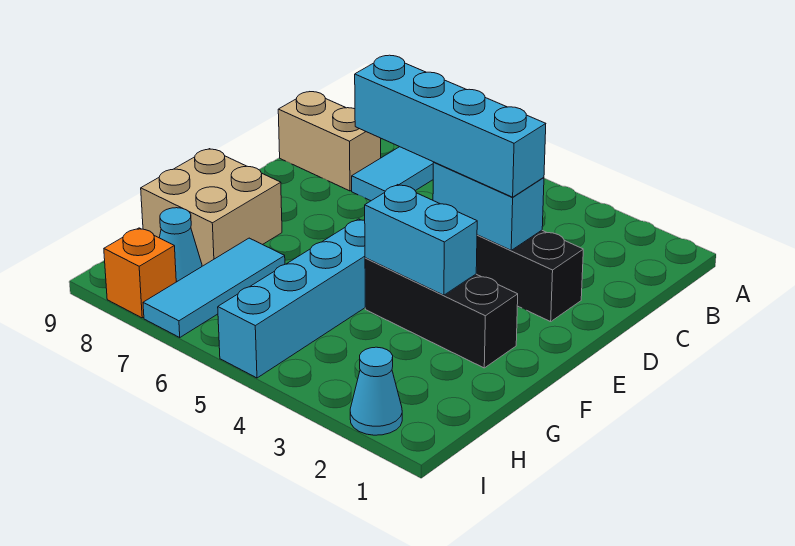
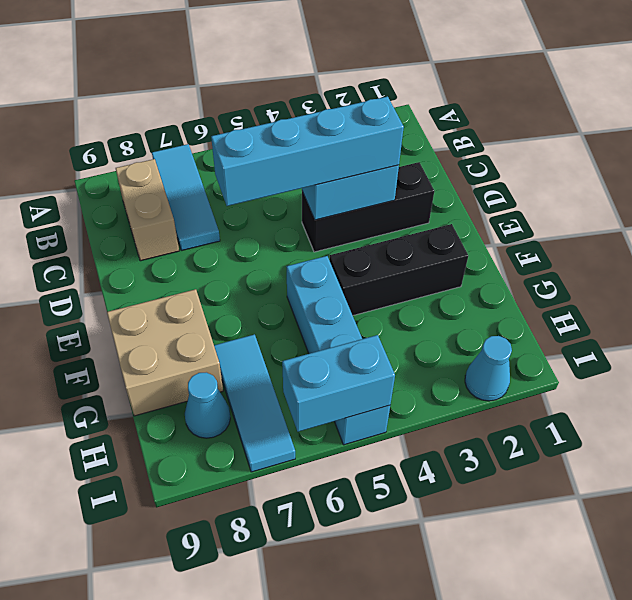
tan brick C8:C9 level 1 -> tan brick B8:C8 level 1
cyan brick F3:F4 level 2 -> cyan brick I5:I6 level 2
orange brick I8 level 1 -> none

